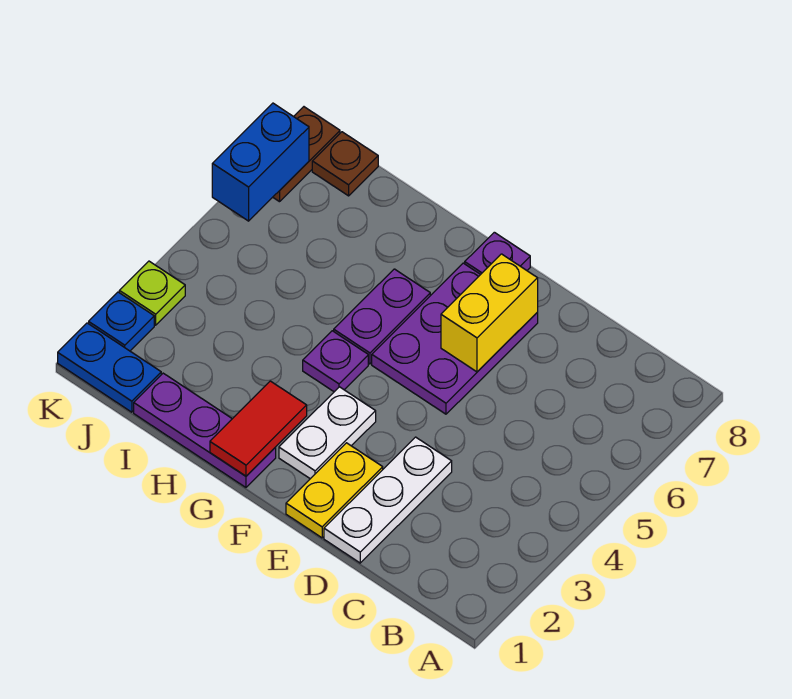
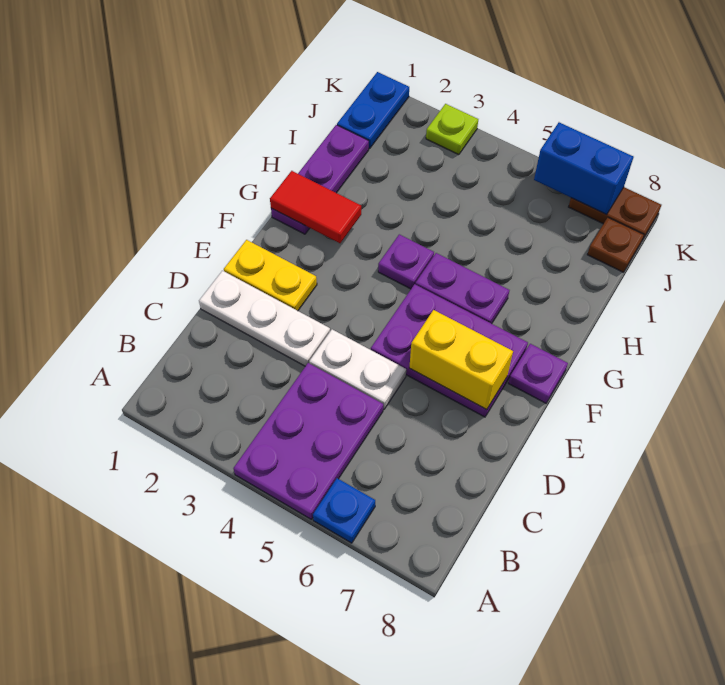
none -> purple plate A4:C5 level 1
white plate F2:F3 level 1 -> white plate D4:D5 level 1
blue plate K2 level 1 -> blue plate A6 level 1

